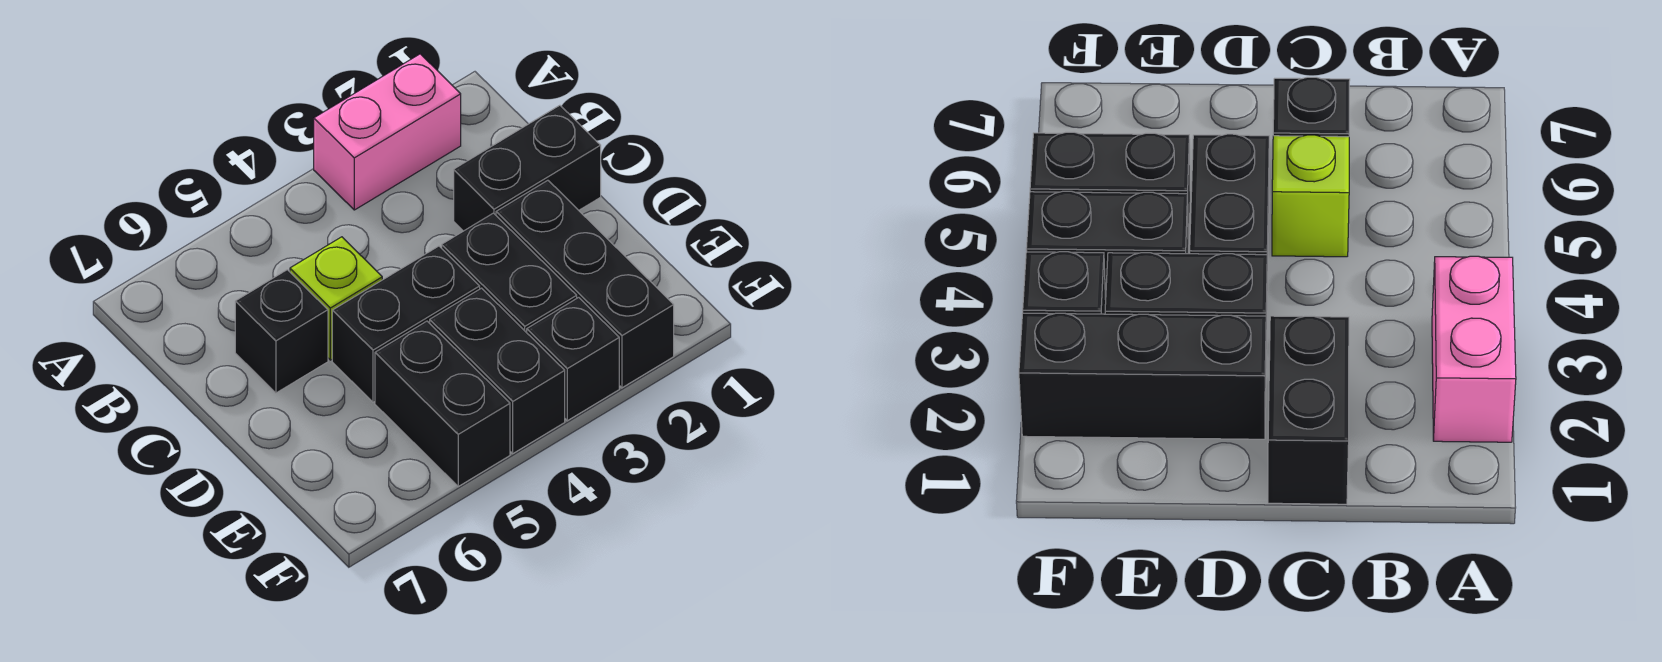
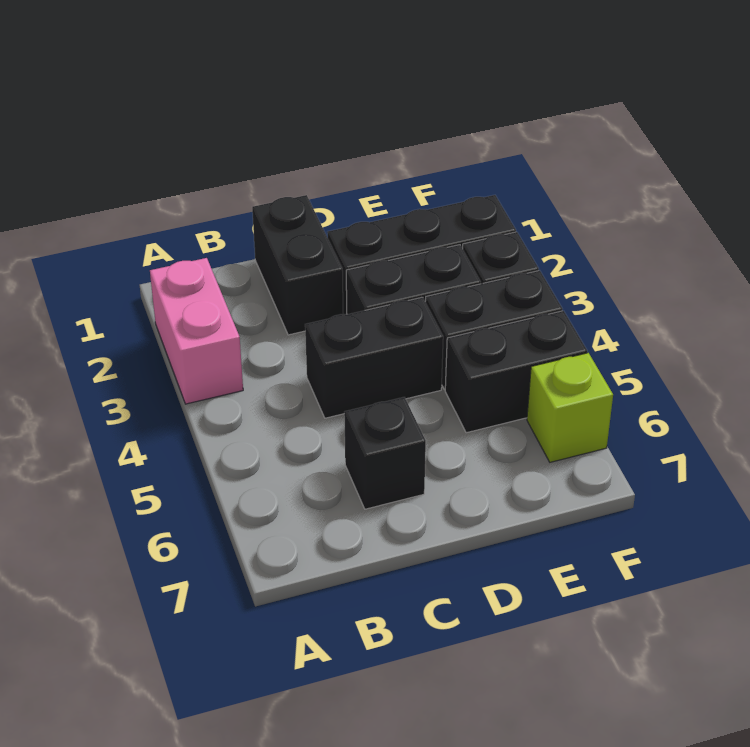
lime brick C5 level 1 -> lime brick F6 level 1
black brick D4:D5 level 1 -> black brick C4:D4 level 1

